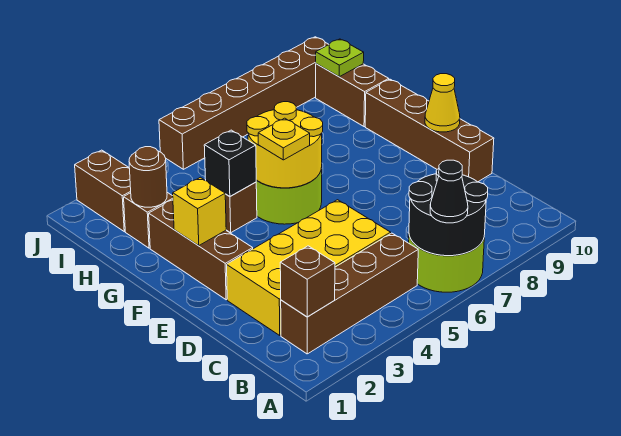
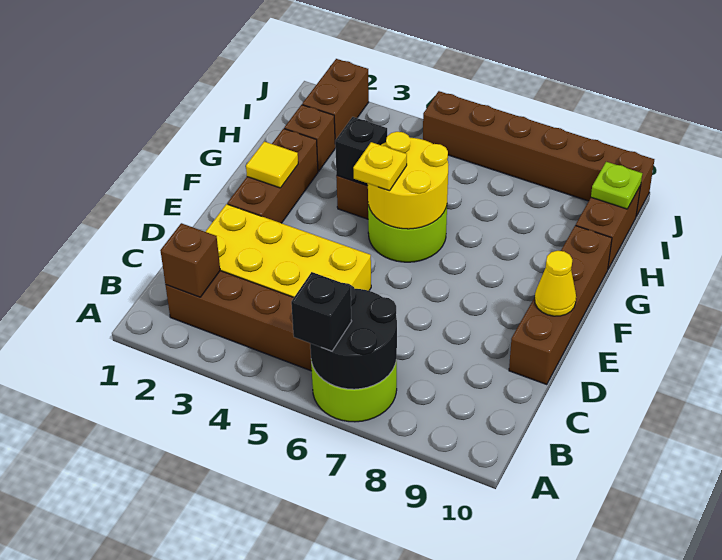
black cone A6 level 3 -> black brick A6 level 3
yellow brick F2 level 2 -> yellow tile F2 level 2
brown round brick H2 level 2 -> none

